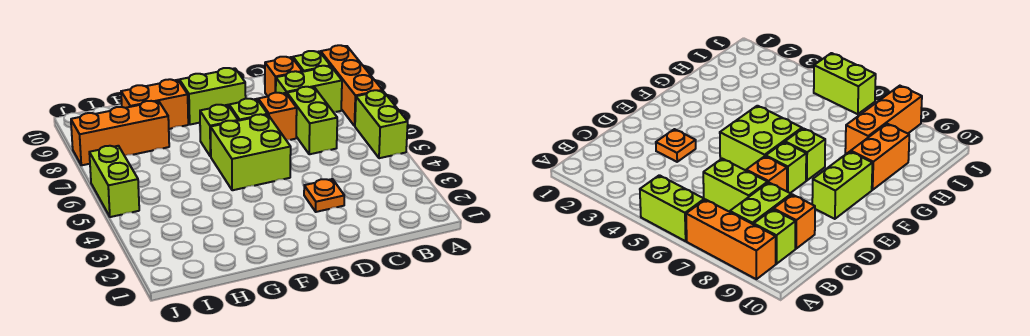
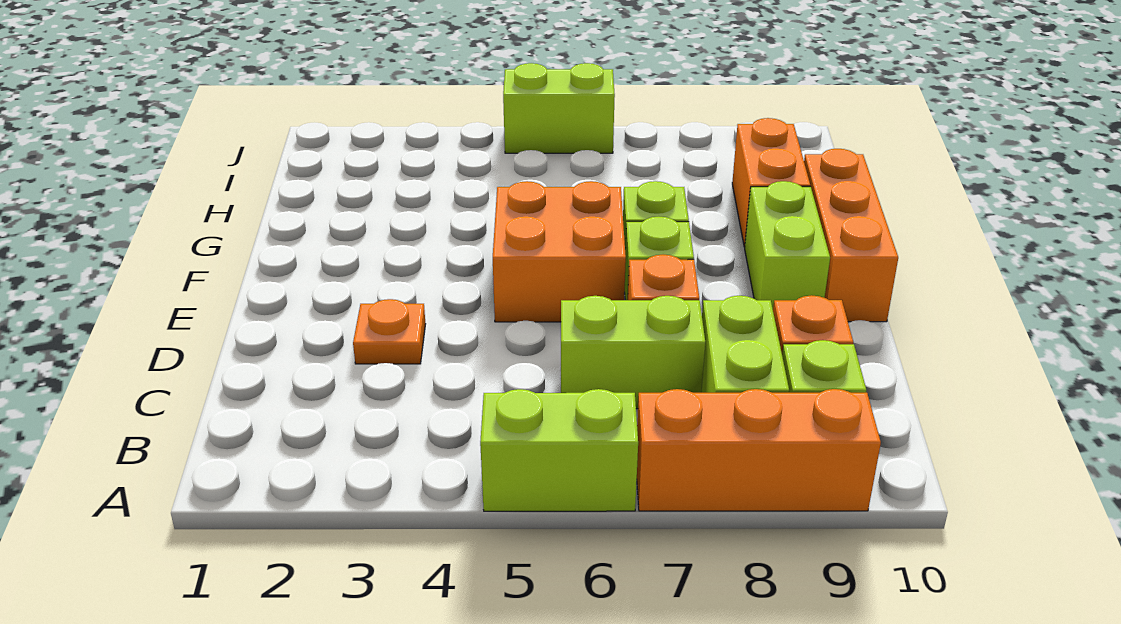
lime brick E5:F6 level 1 -> orange brick E5:F6 level 1
orange brick H8:J8 level 1 -> orange brick E10:G10 level 1

